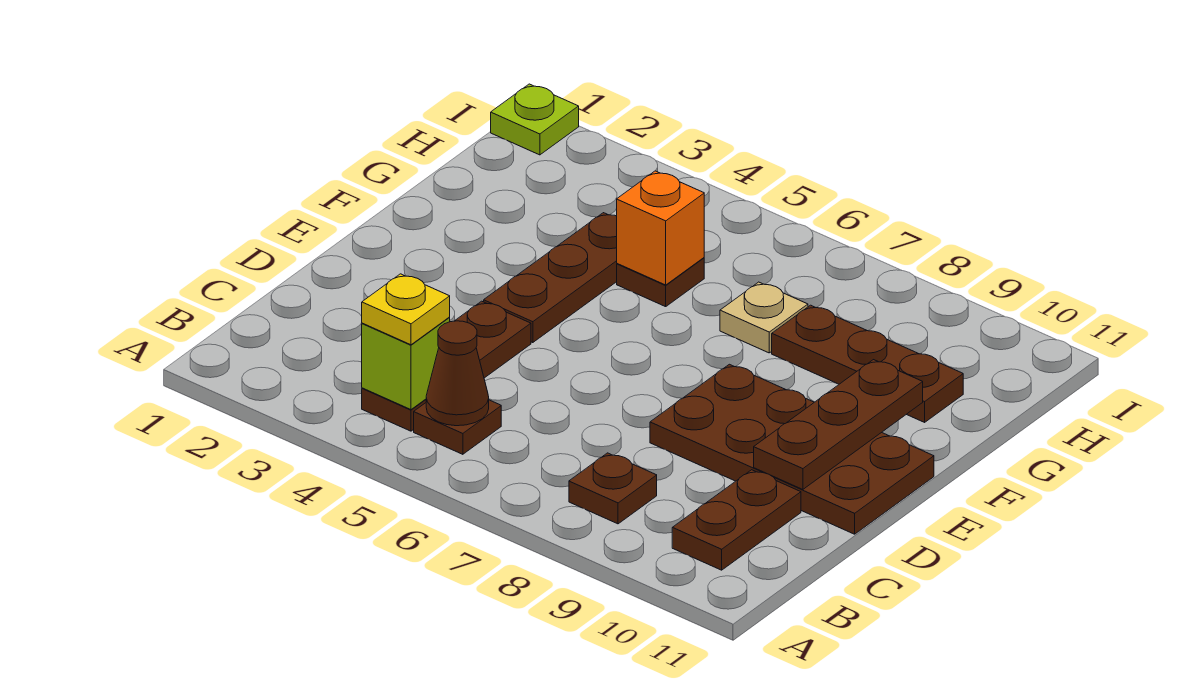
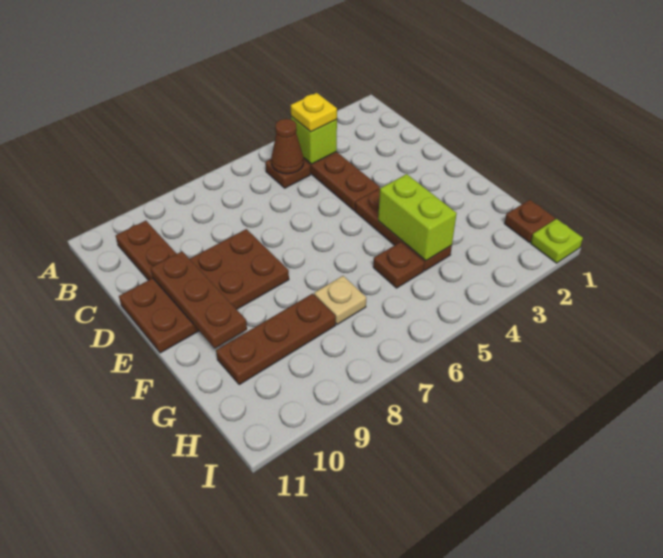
brown plate B8 level 1 -> brown plate H1 level 1
none -> lime brick F4:G4 level 2
orange brick G5 level 2 -> none

